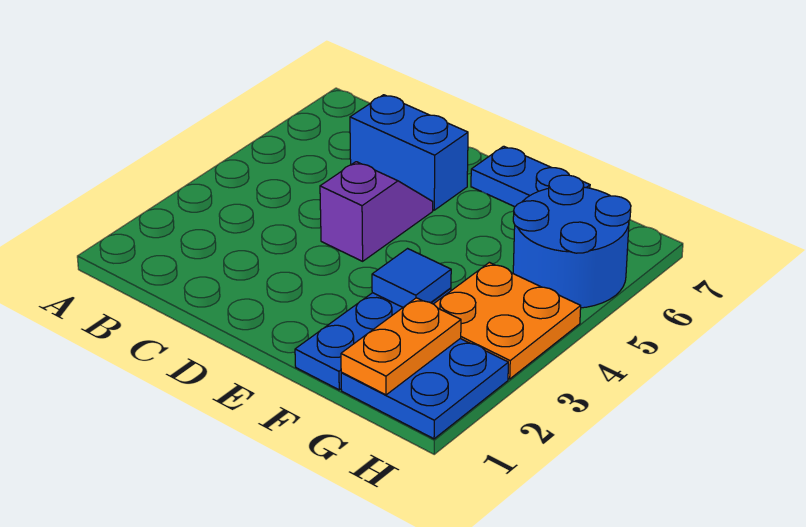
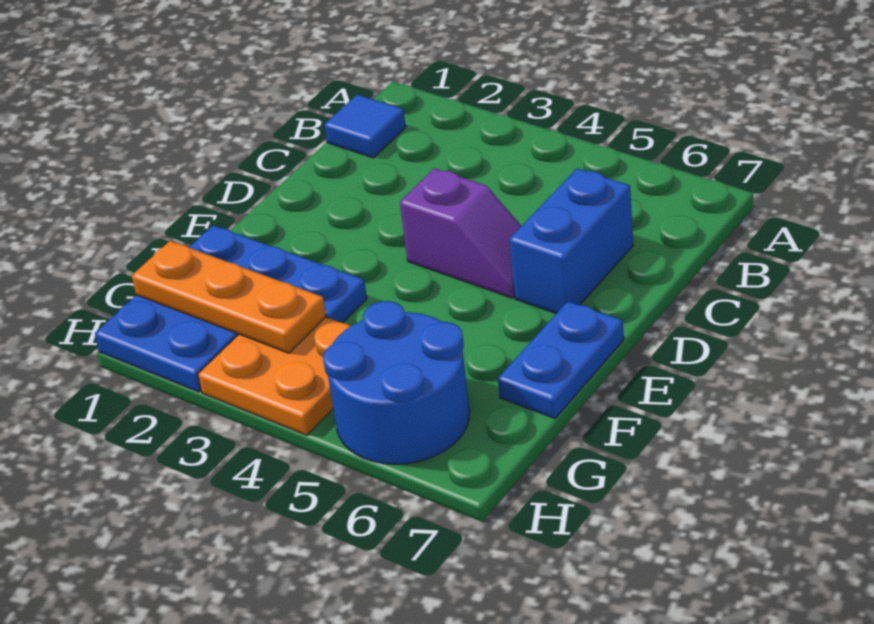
blue tile F3 level 2 -> blue tile B1 level 1
orange plate G1:G2 level 2 -> orange plate G1:G3 level 2

